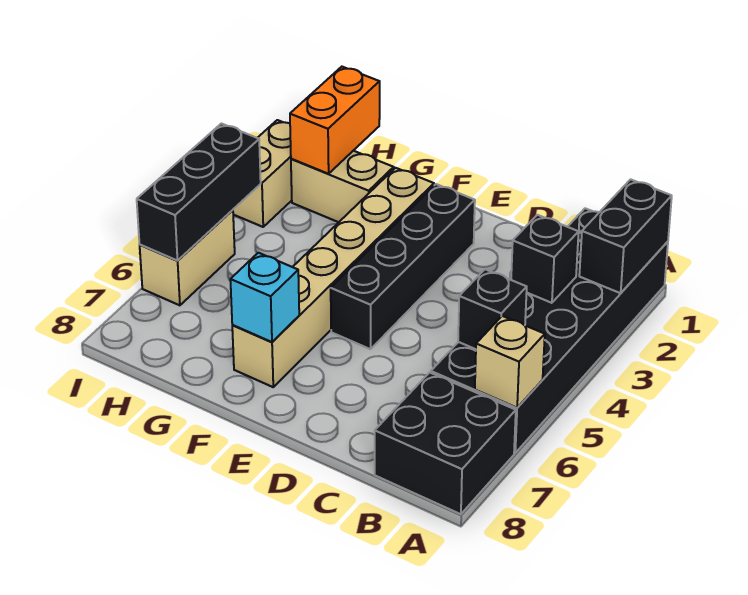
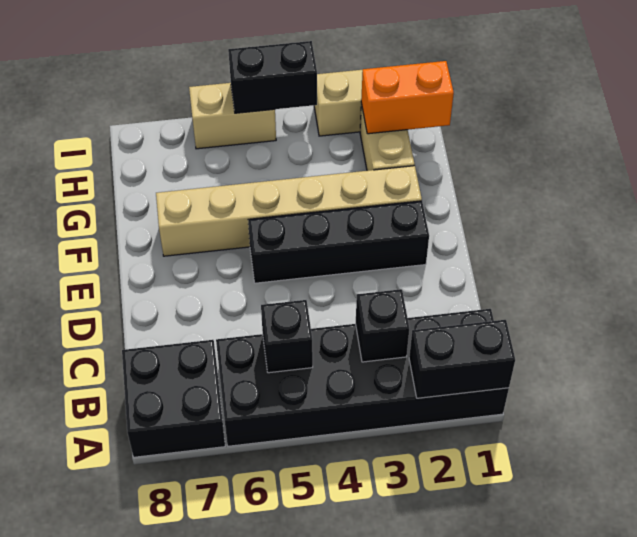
tan brick A6 level 2 -> none
cyan brick F7 level 2 -> none
black brick I4:I6 level 2 -> black brick I4:I5 level 2

